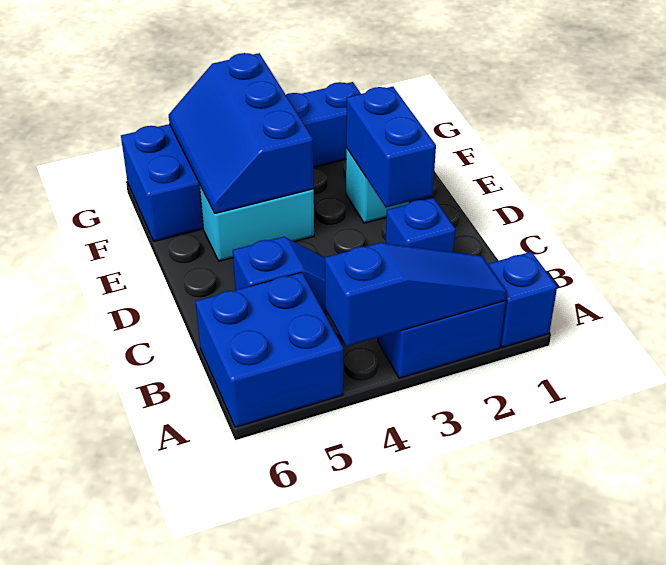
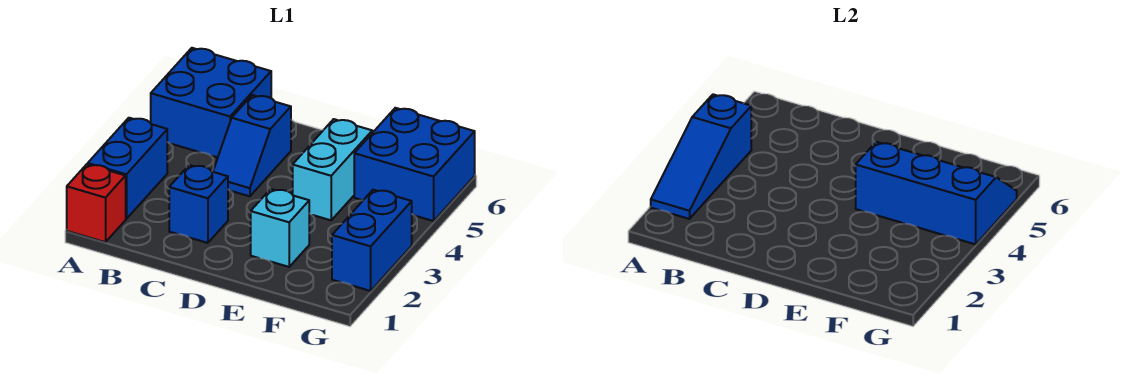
blue brick A1 level 1 -> red brick A1 level 1
blue brick D2:E2 level 2 -> none

